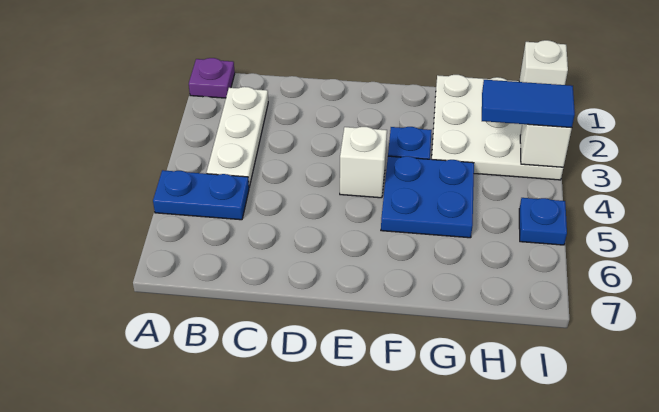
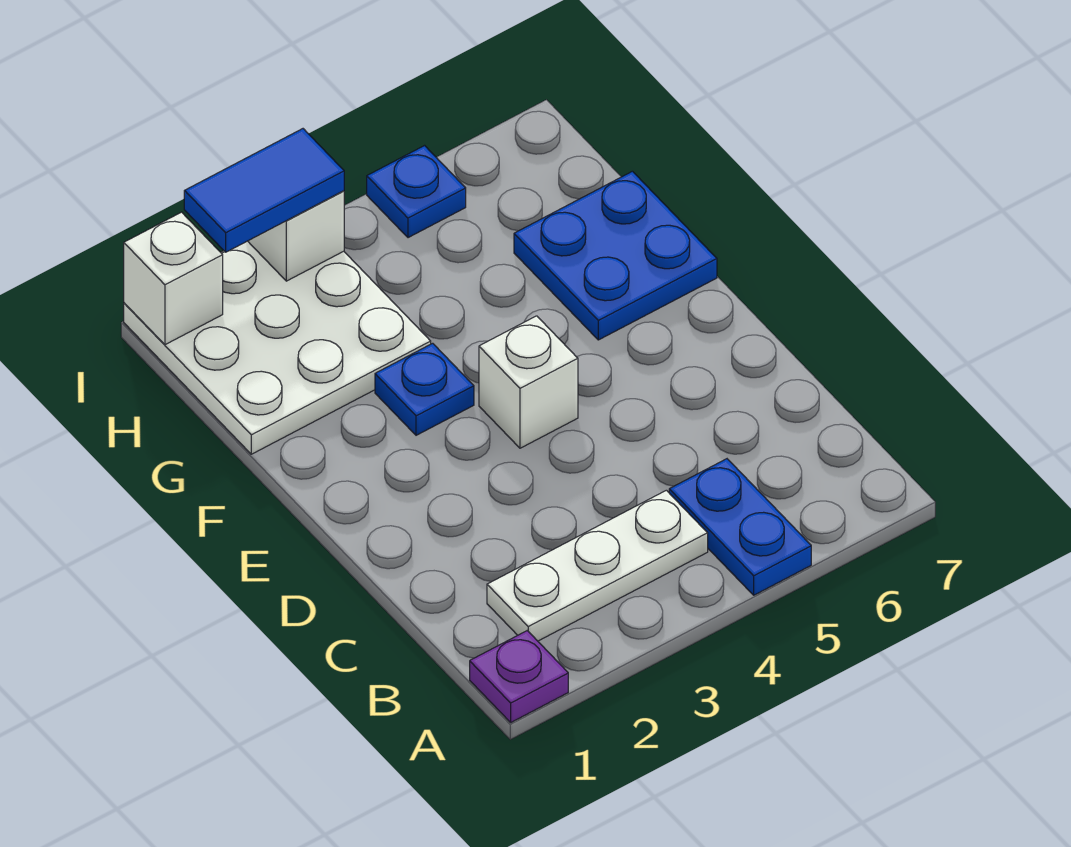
blue plate F4:G5 level 1 -> blue plate F6:G7 level 1
blue tile H3:I3 level 3 -> blue tile I2:I3 level 3

